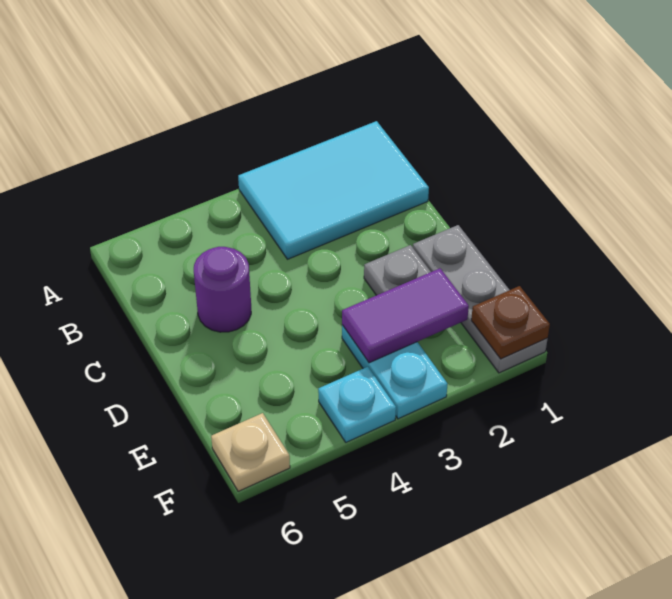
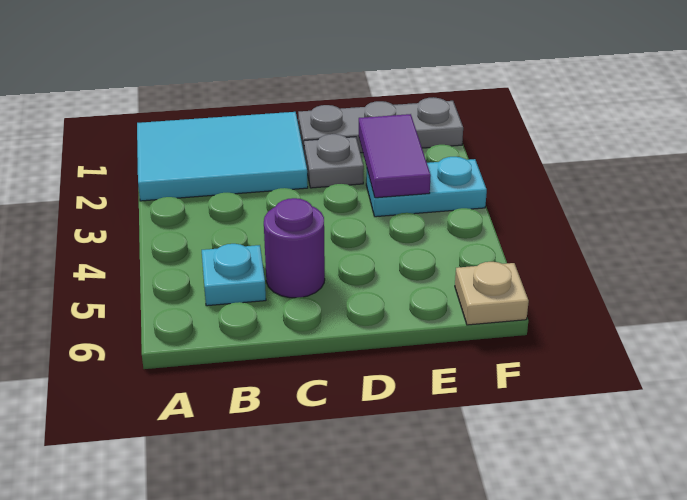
cyan tile A1:B3 level 1 -> cyan tile A1:C2 level 1
brown plate F1 level 2 -> none
cyan plate F4 level 1 -> cyan plate B5 level 1

